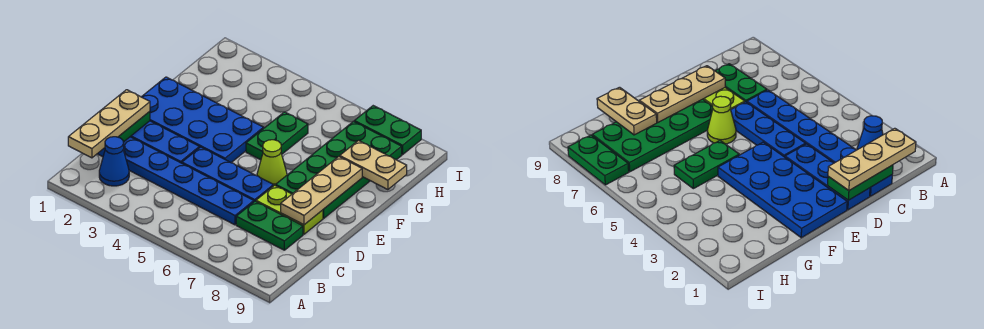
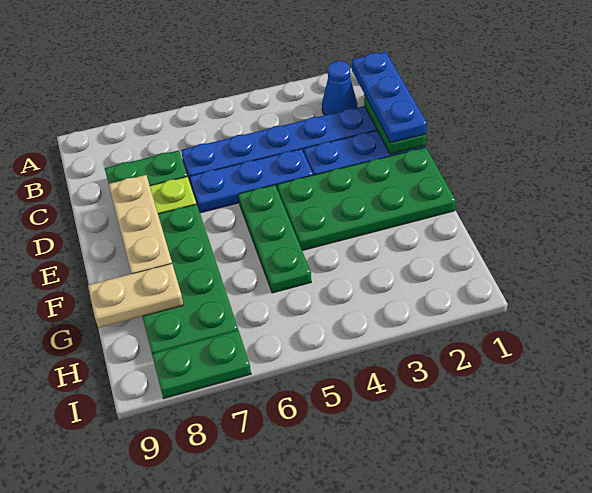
tan plate B1:D1 level 3 -> blue plate B1:D1 level 3
blue plate E1:F4 level 1 -> green plate E1:F4 level 1
lime cone E6 level 1 -> none
green plate F5:G5 level 1 -> green plate E5:G5 level 1

